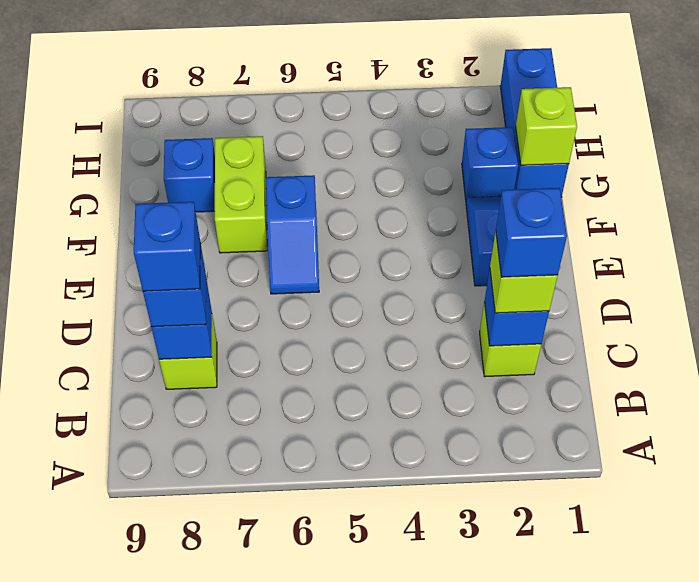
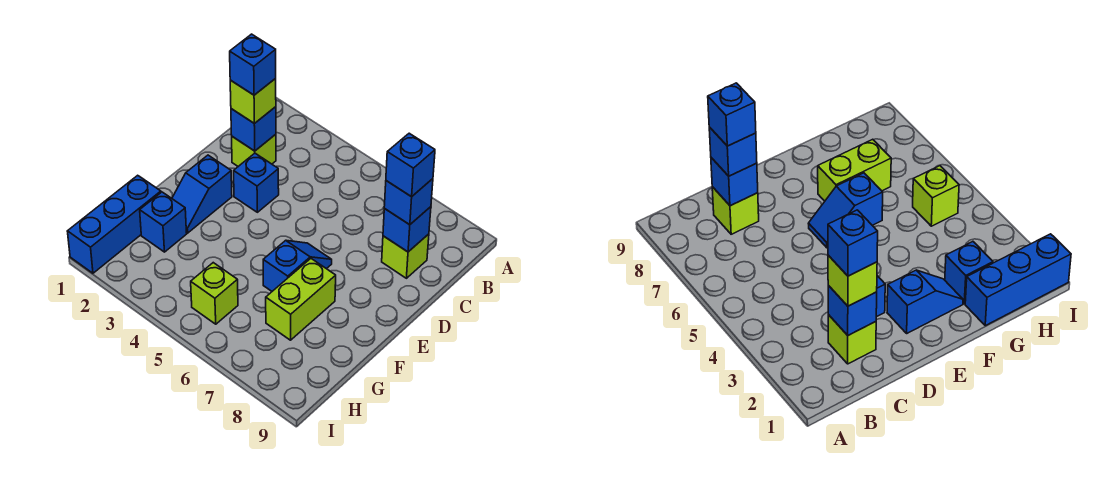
lime brick G1 level 2 -> lime brick H5 level 1
blue brick G8 level 1 -> blue brick D3 level 1

